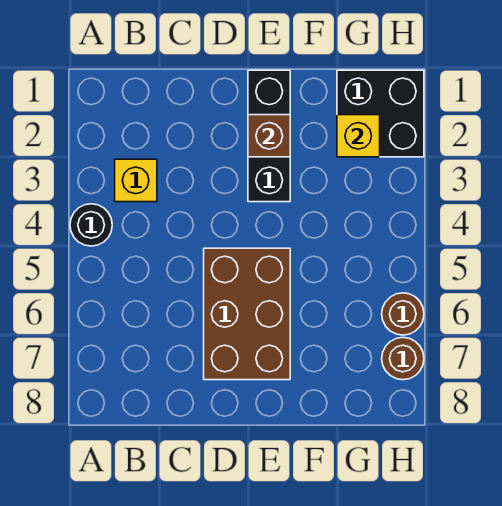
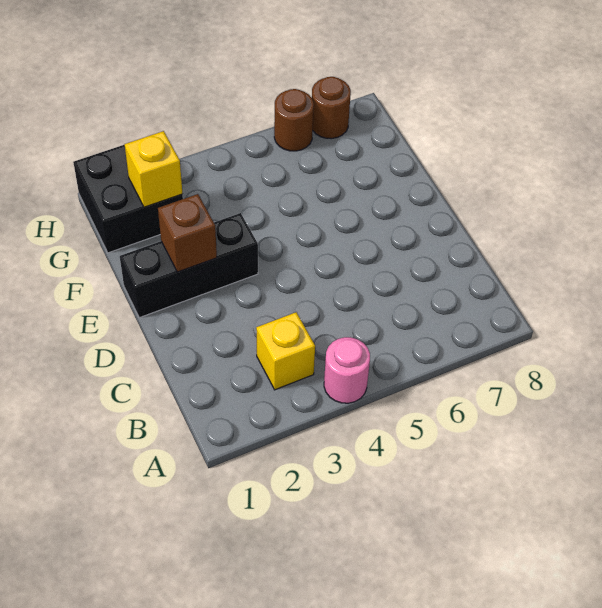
black round brick A4 level 1 -> pink round brick A4 level 1
brown brick D5:E7 level 1 -> none

